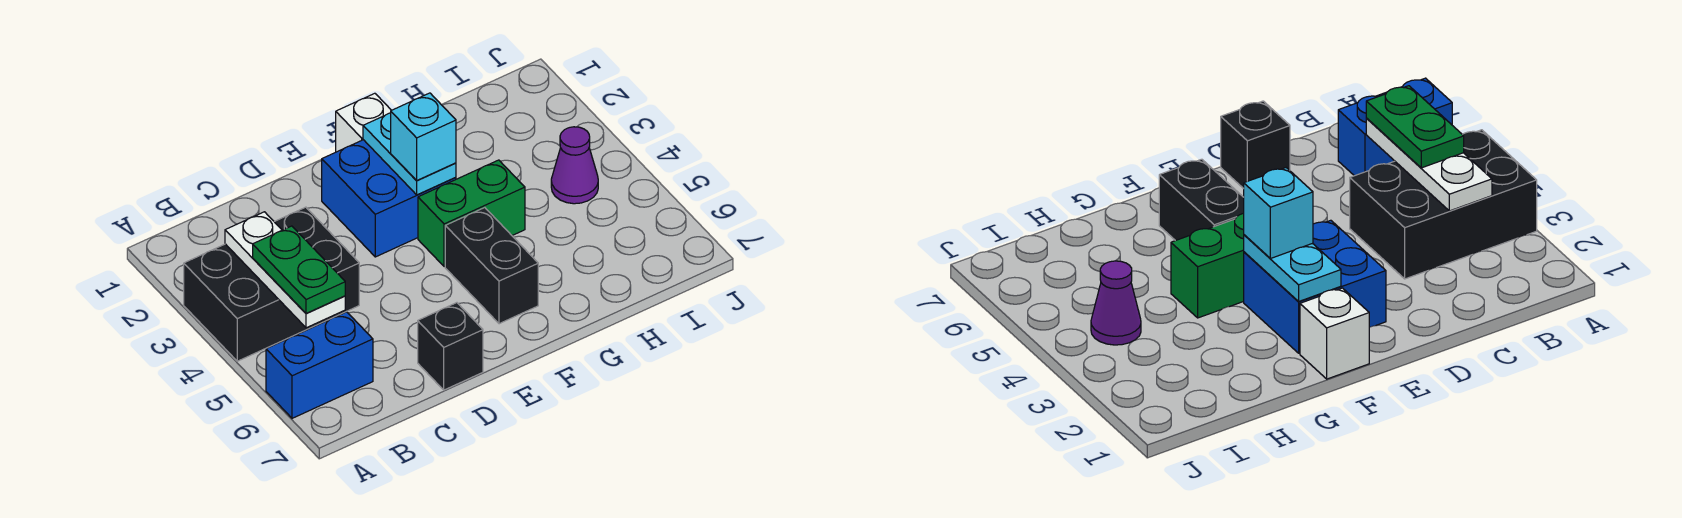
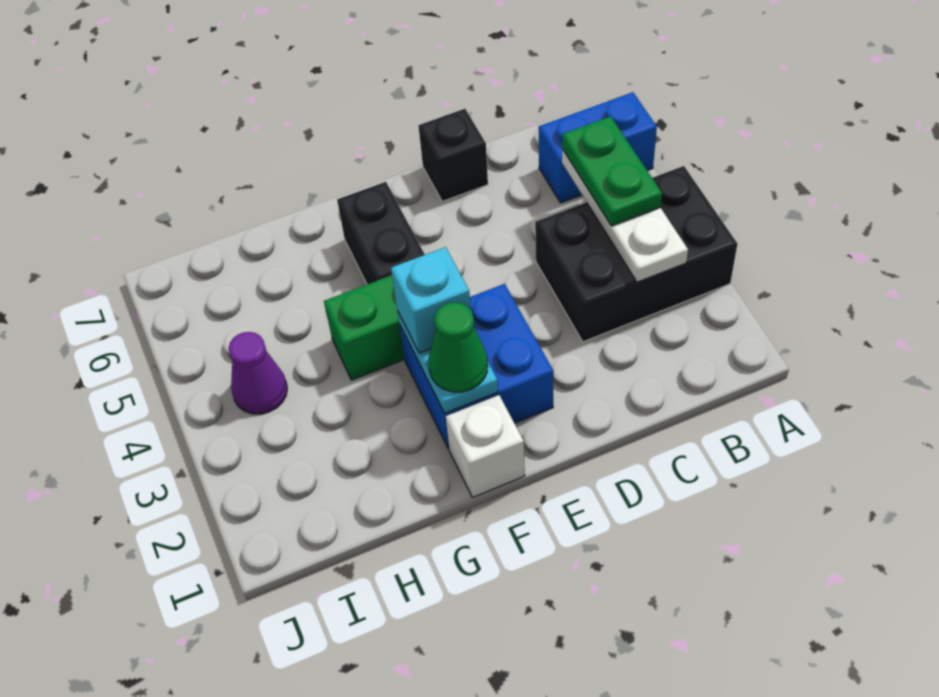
none -> green cone F2 level 3

